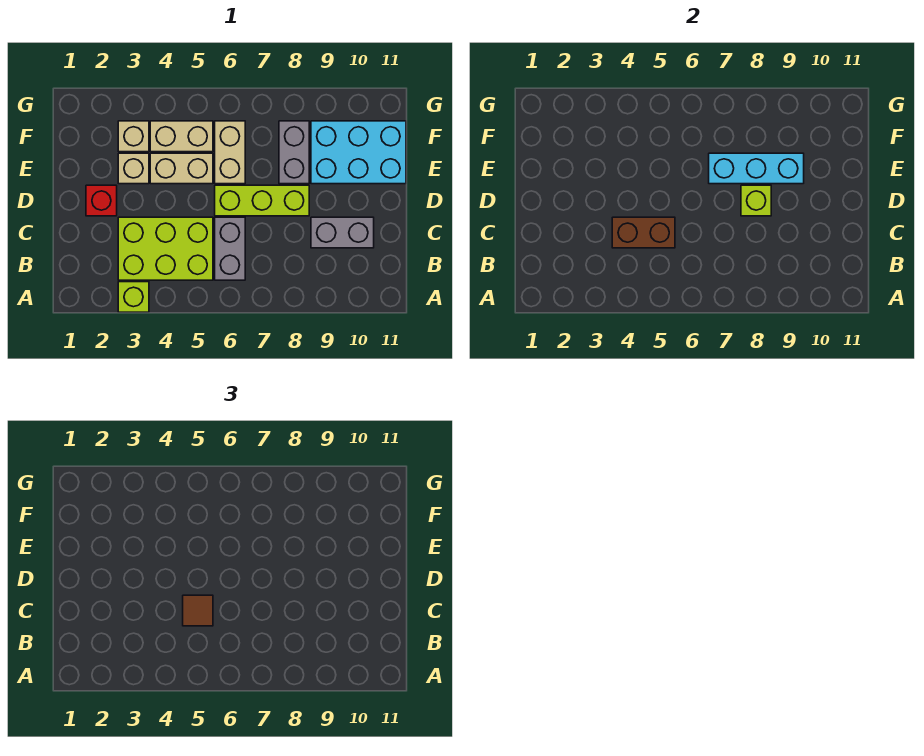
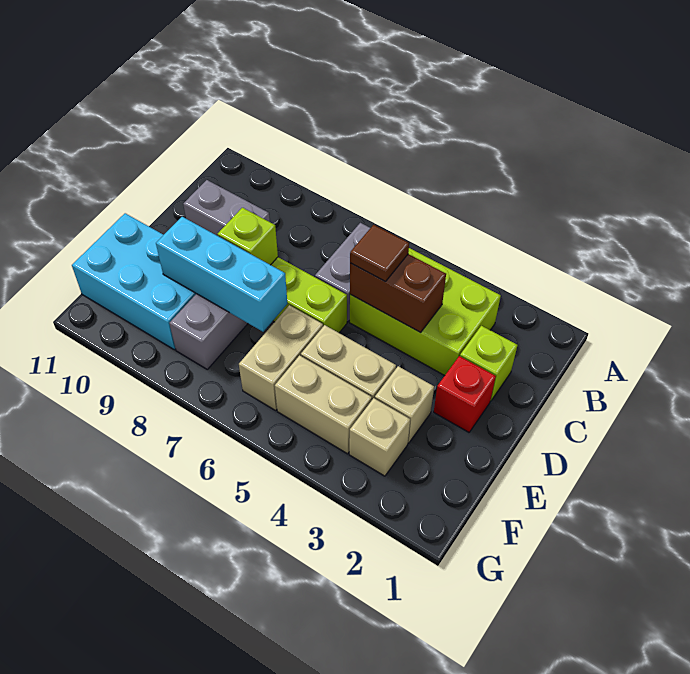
lime brick A3 level 1 -> lime brick C2 level 1

